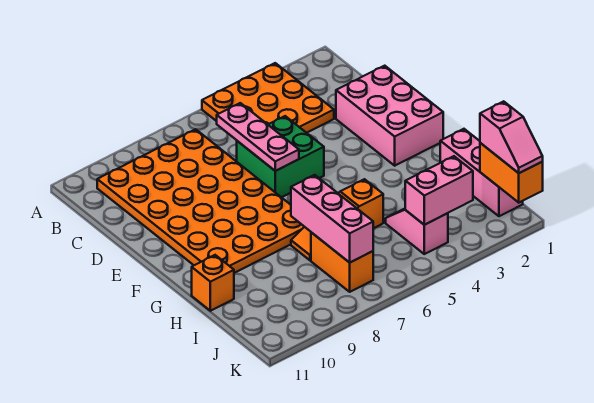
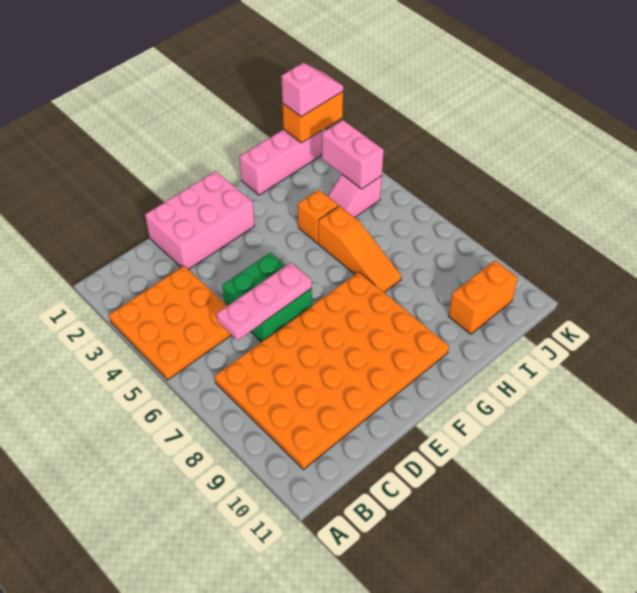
pink brick H7:J7 level 2 -> none
orange brick H11 level 1 -> orange brick H4 level 1
orange brick I7:J7 level 1 -> orange brick I10:J10 level 1

